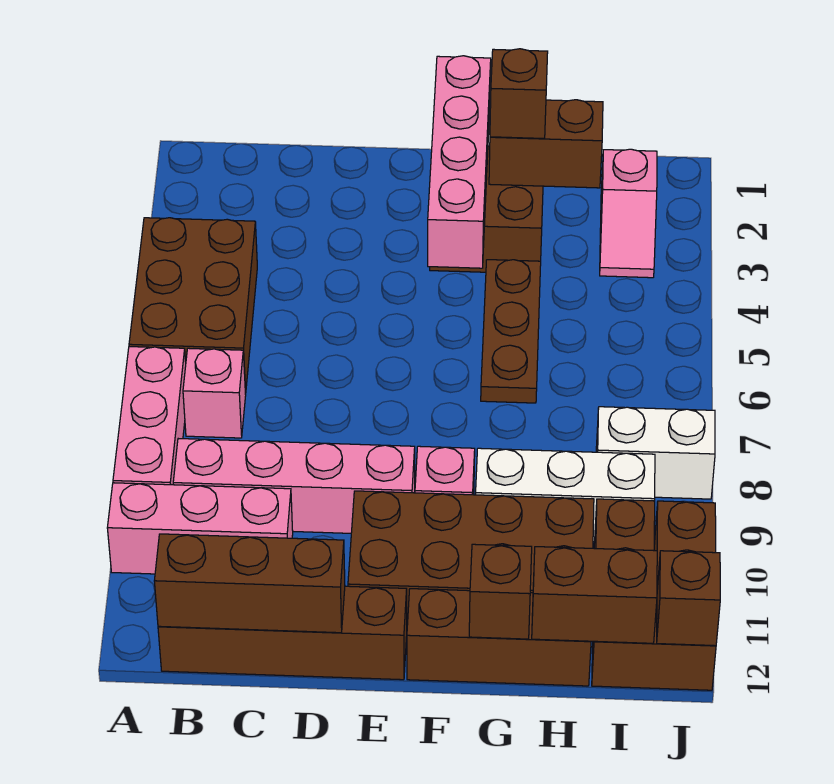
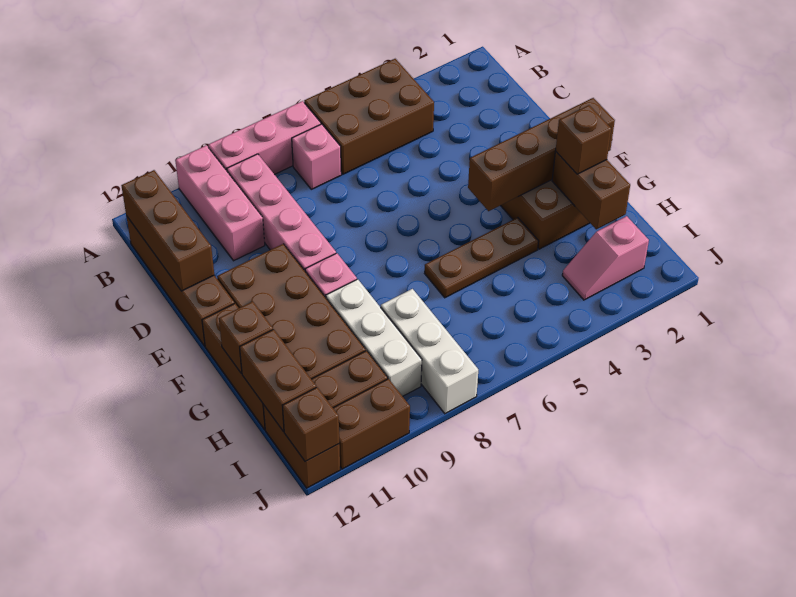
pink brick F1:F4 level 2 -> brown brick F1:F4 level 2
white brick I8:J8 level 1 -> white brick H8:J8 level 1

